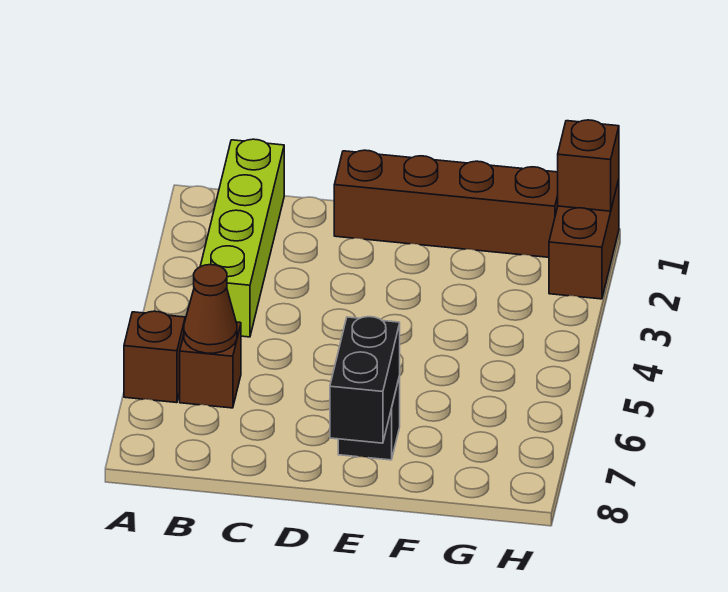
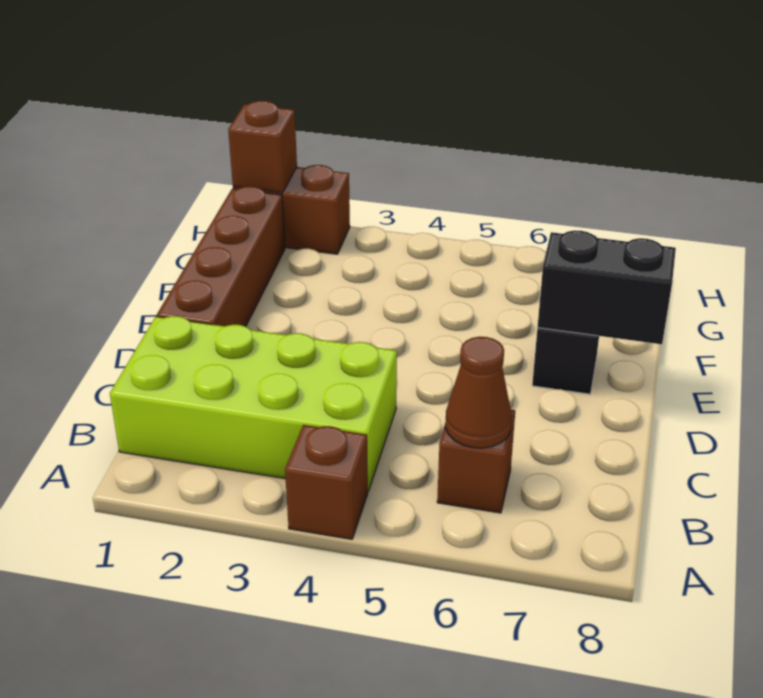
brown brick A6 level 1 -> brown brick A4 level 1
lime brick B1:B4 level 1 -> lime brick B1:C4 level 1

